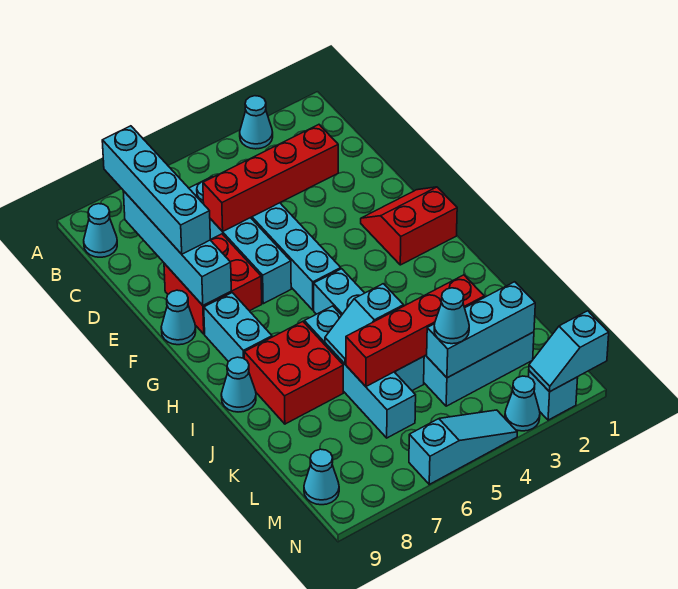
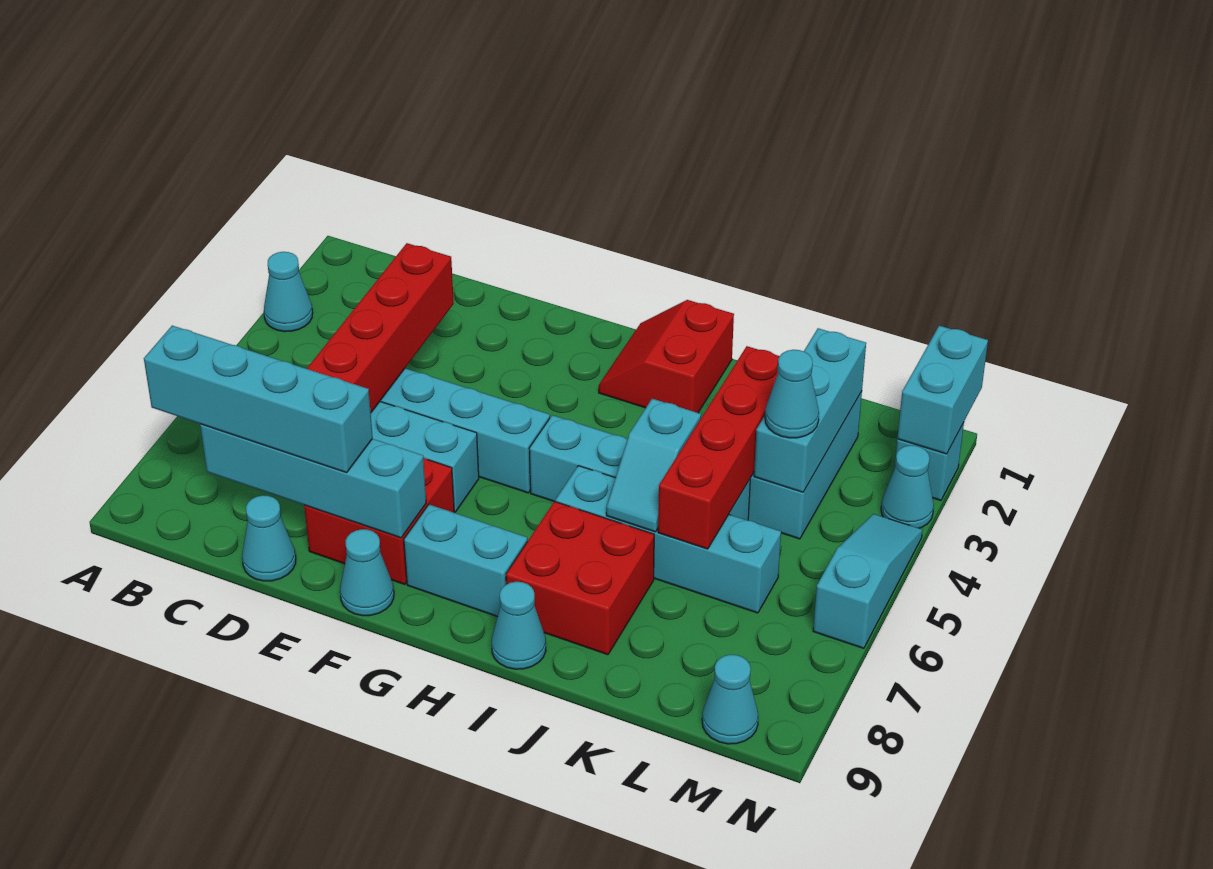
cyan cone B9 level 1 -> cyan cone D9 level 1
red slope F1:G2 level 1 top G -> red slope H1:I2 level 1 top I
cyan slope N1:N2 level 2 top 1 -> cyan brick N1:N2 level 2

